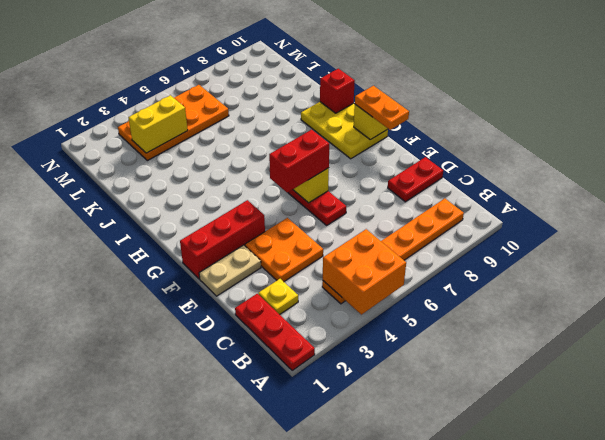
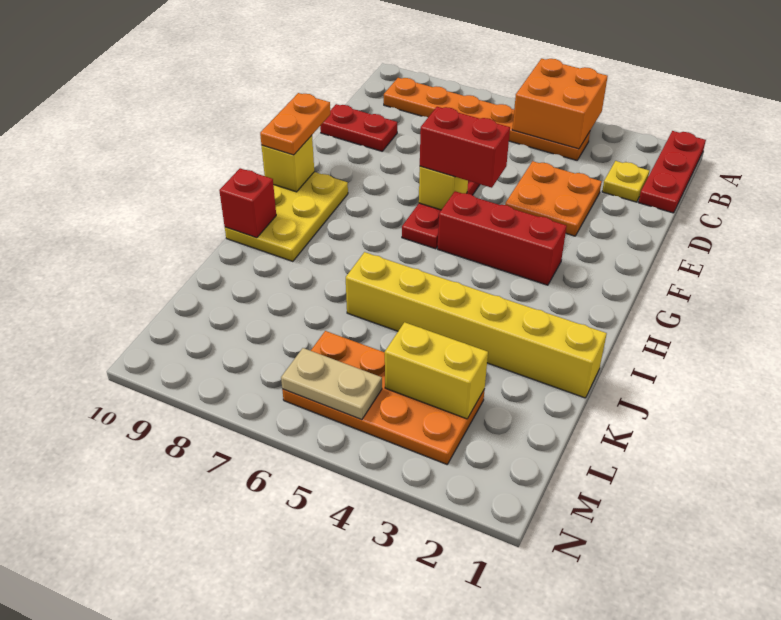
tan plate E1:E2 level 1 -> tan plate M5:M6 level 2
red brick F1:F3 level 1 -> red brick G3:G5 level 1
none -> yellow brick J1:J6 level 1

